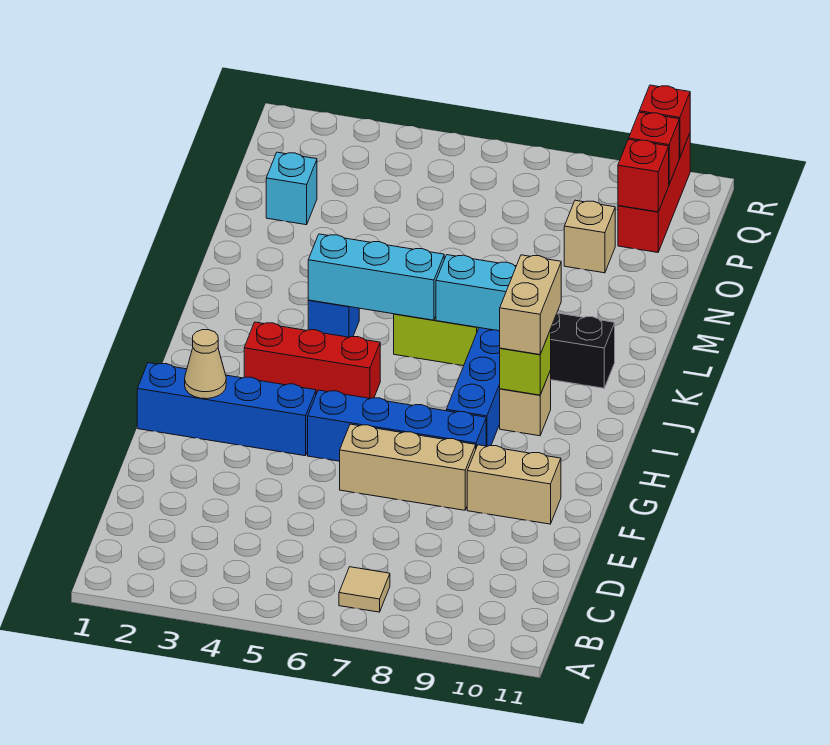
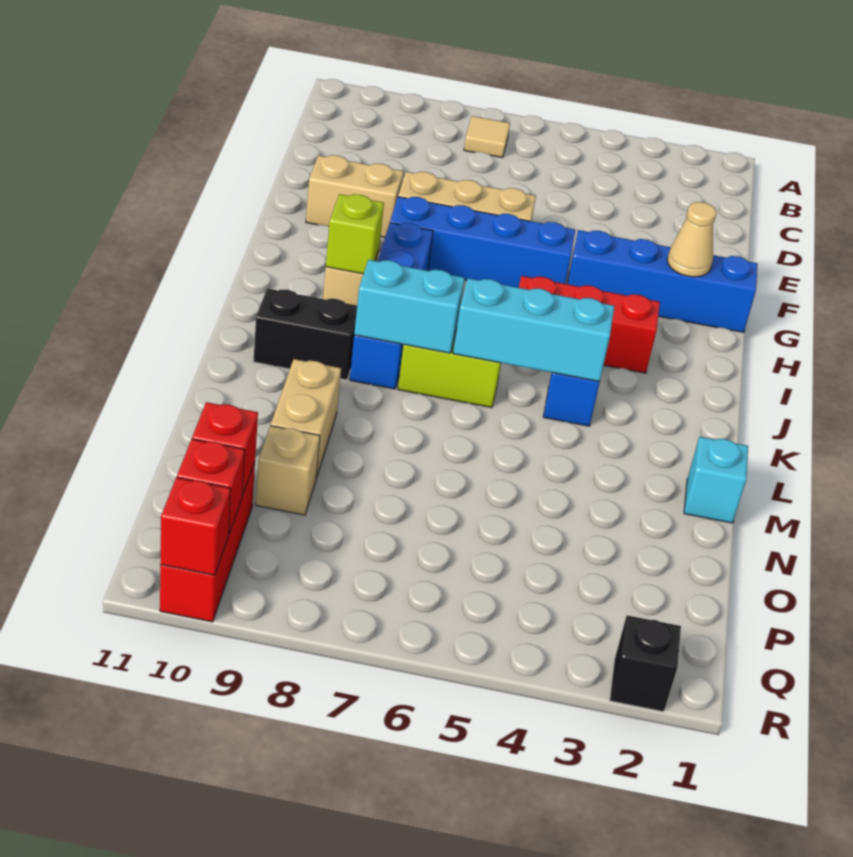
tan brick I9:J9 level 3 -> tan brick M9:N9 level 1
cyan brick O2 level 1 -> cyan brick M1 level 1
none -> black brick R2 level 1

